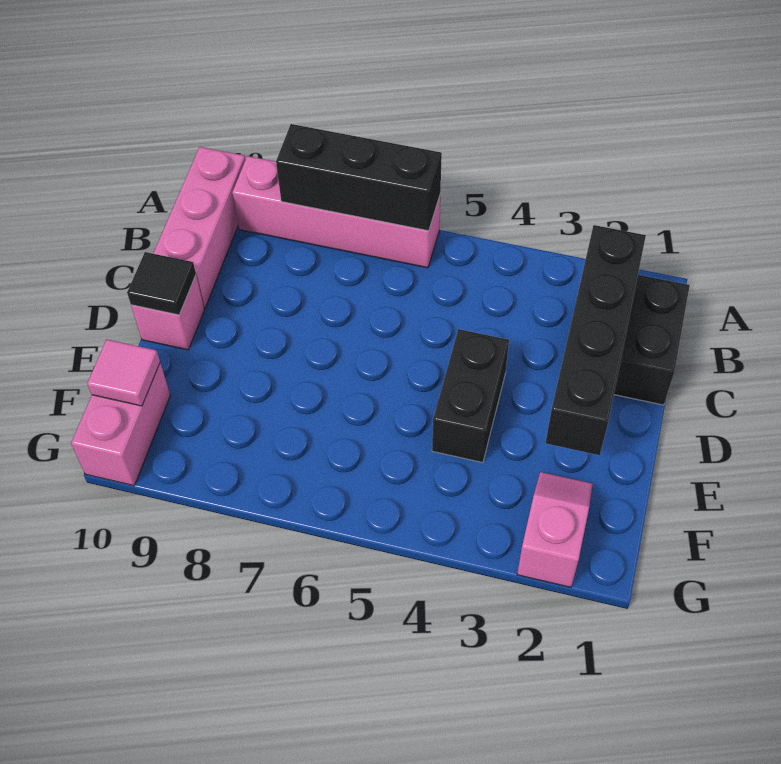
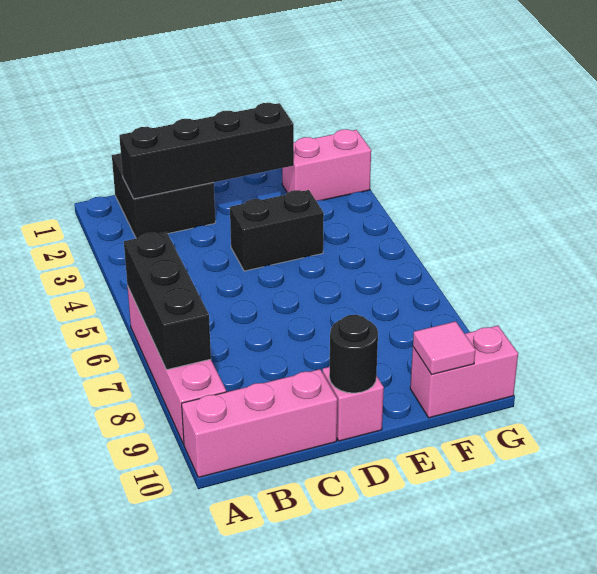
black tile D10 level 2 -> black round brick D10 level 2
pink slope F2:G2 level 1 top G -> pink brick F2:G2 level 1

